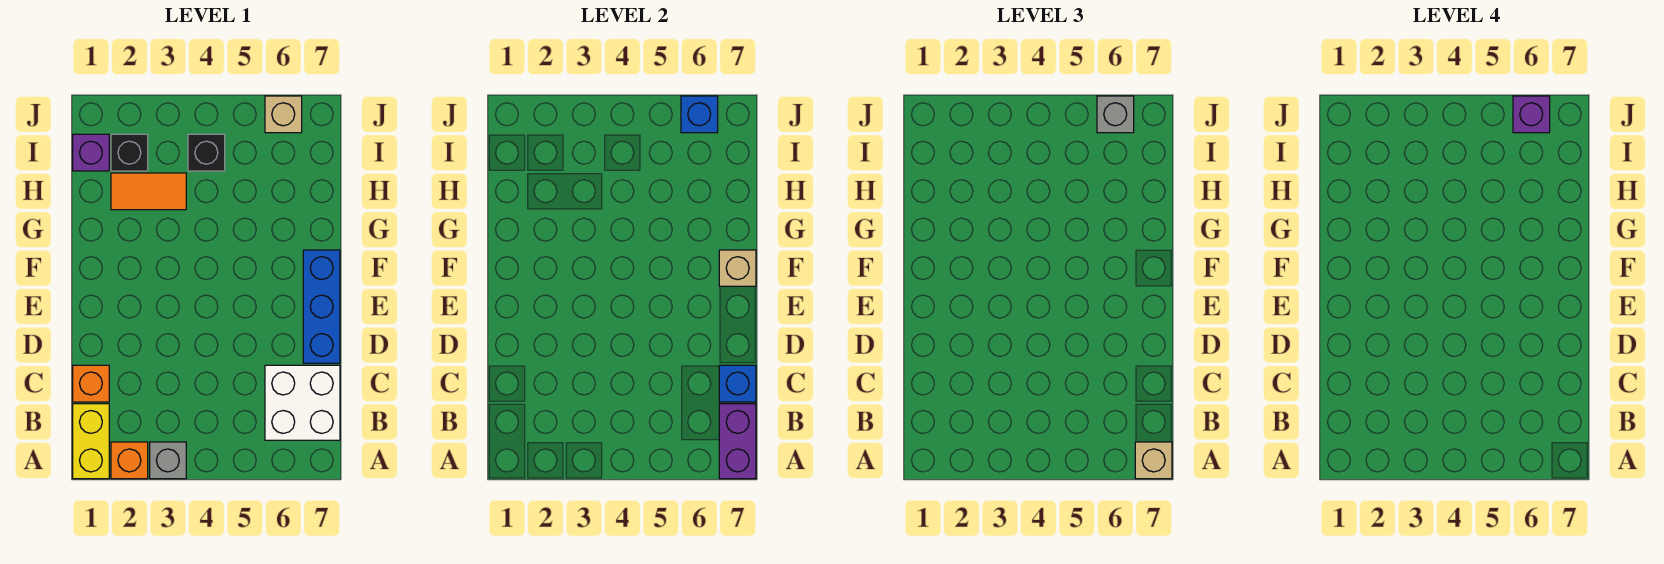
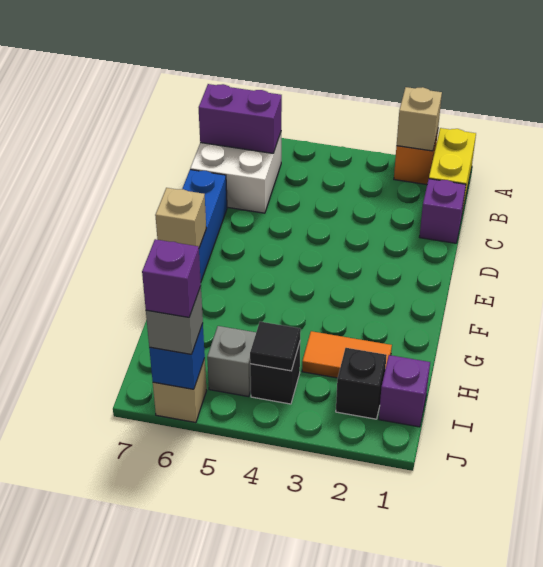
grey brick A3 level 1 -> grey brick I5 level 1
purple brick A7:B7 level 2 -> purple brick B6:B7 level 2
tan brick A7 level 3 -> tan brick A2 level 2
orange brick C1 level 1 -> purple brick C1 level 1
blue brick C7 level 2 -> none
none -> black tile I4 level 2

